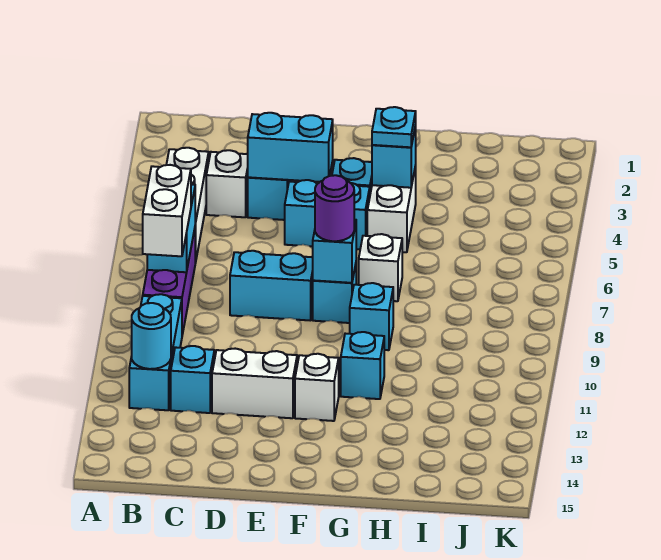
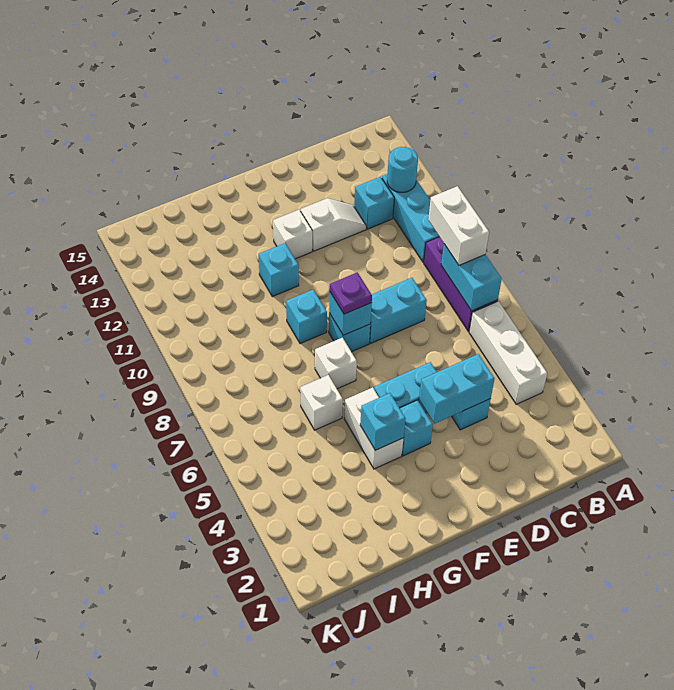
white brick C4 level 1 -> white brick H6 level 1
white brick D12:E12 level 1 -> white slope D12:E12 level 1 top E
purple round brick F8 level 3 -> purple plate F8 level 3
cyan plate G4 level 3 -> none

